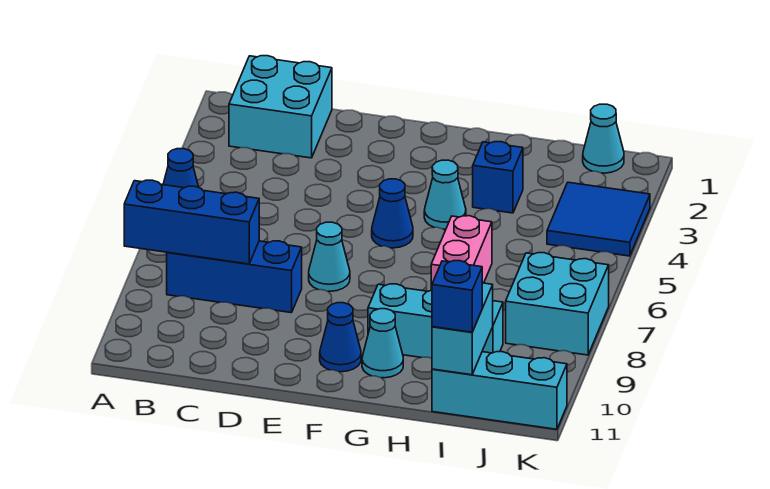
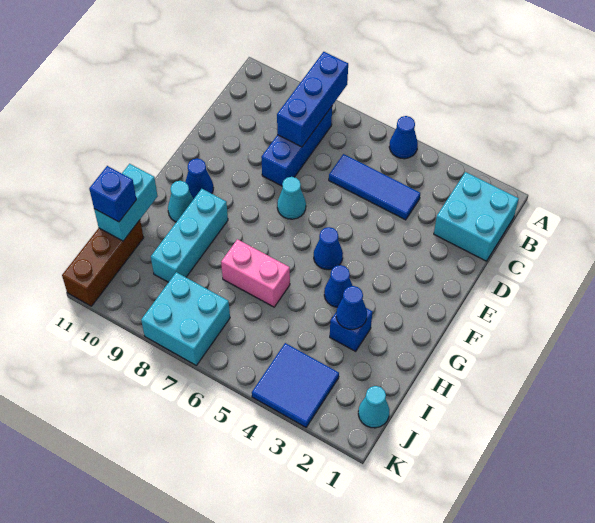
none -> blue tile C4:C6 level 1
cyan cone G4 level 1 -> blue cone G4 level 1
none -> blue cone H3 level 2
cyan brick I10:I11 level 2 -> cyan brick H11:I11 level 2
cyan brick I11:K11 level 1 -> brown brick I11:K11 level 1

